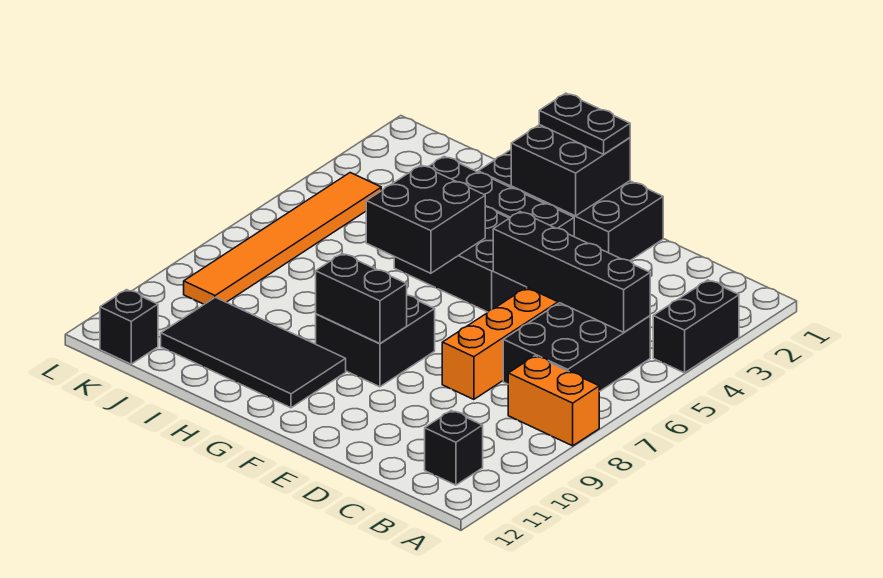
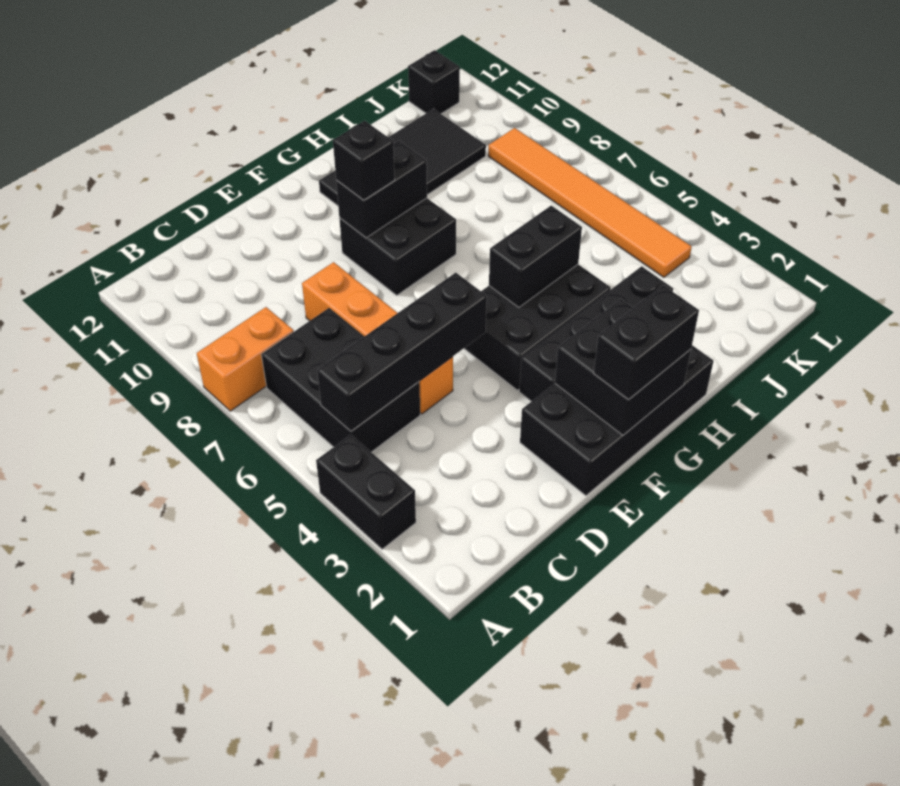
black brick B11 level 1 -> black brick F9 level 3
black plate F1:G1 level 3 -> black brick F1:G1 level 3
black brick G5:H6 level 2 -> black brick G5:H5 level 2

